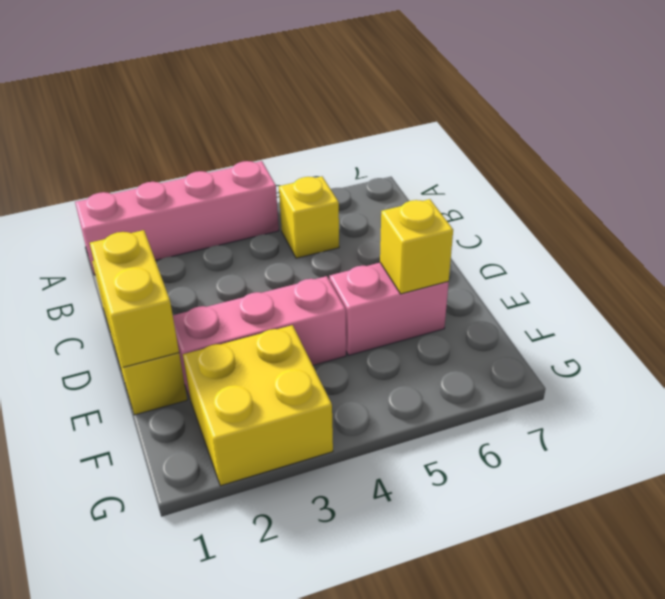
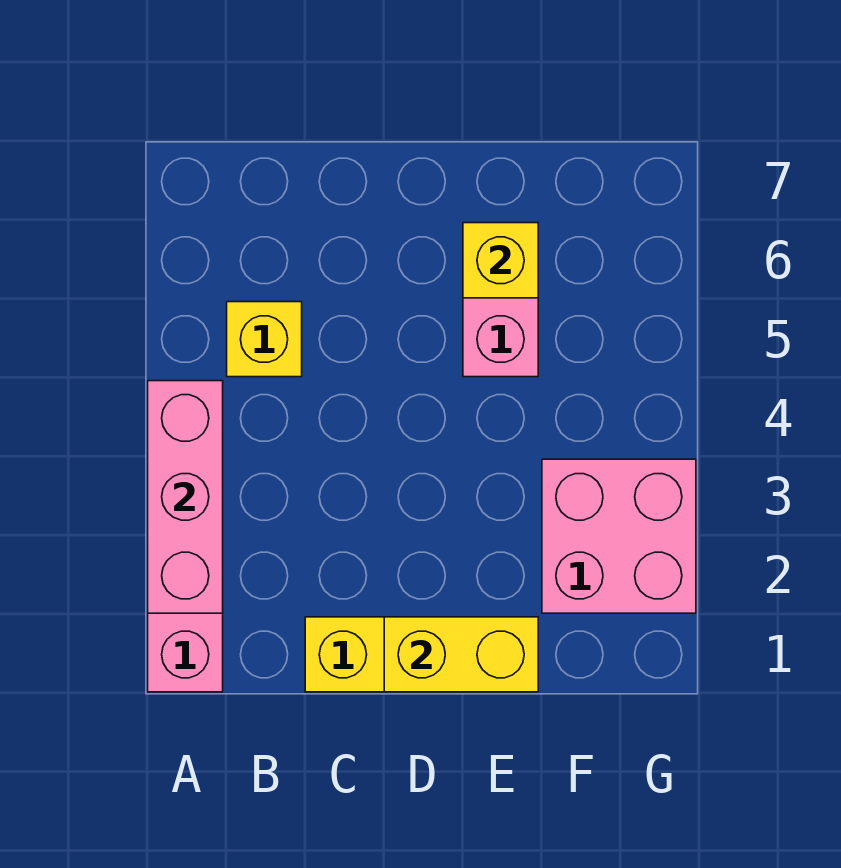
pink brick E2:E4 level 1 -> pink brick A2:A4 level 2
yellow brick F2:G3 level 1 -> pink brick F2:G3 level 1

